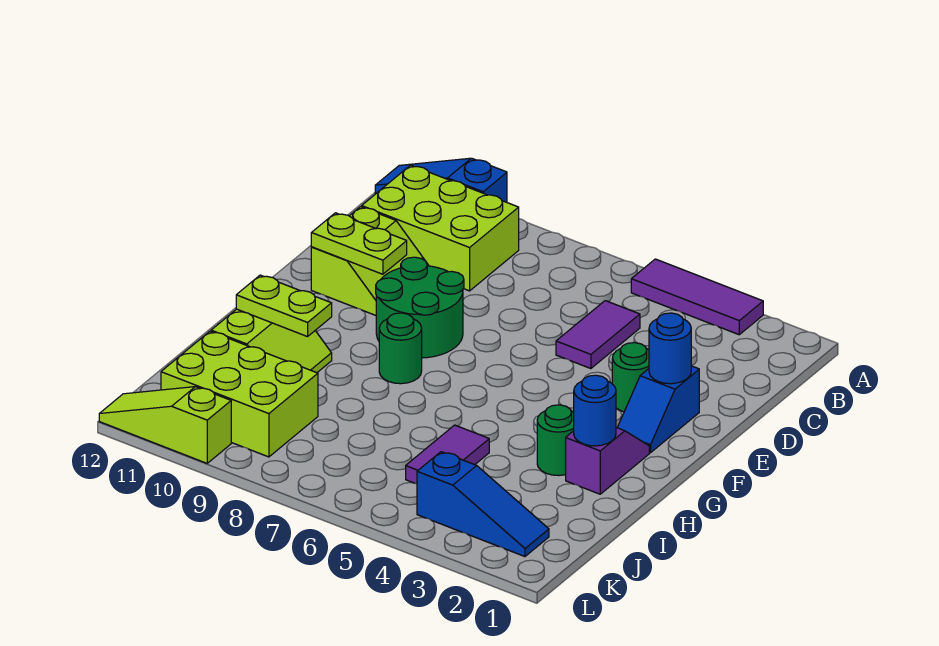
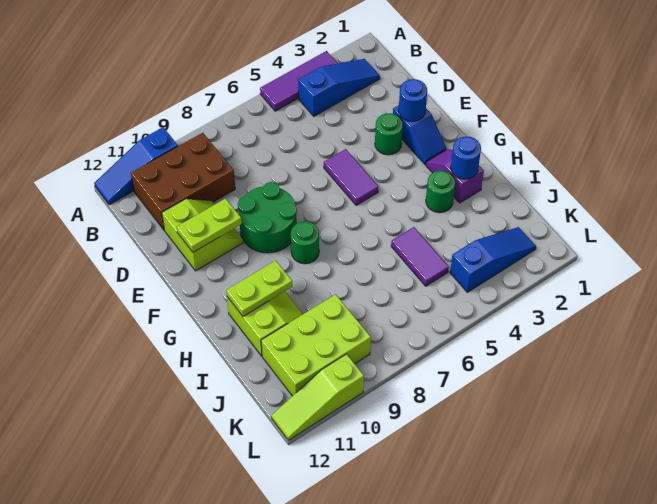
none -> blue slope B2:B4 level 1 top 4
lime brick B9:C11 level 1 -> brown brick B9:C11 level 1
purple tile C5:D5 level 1 -> purple tile E5:F5 level 1

